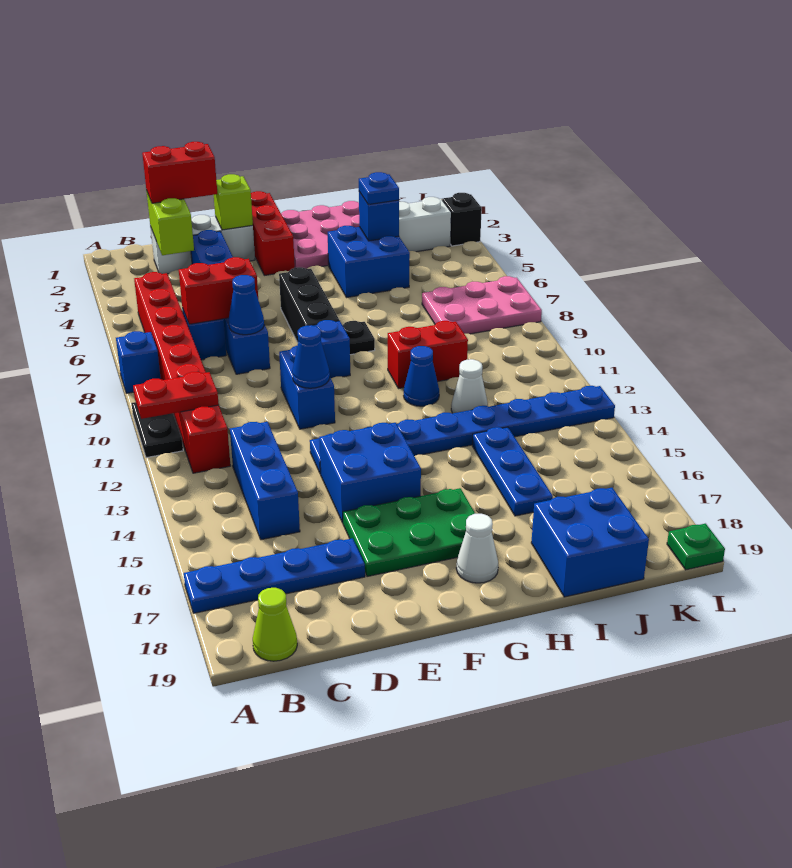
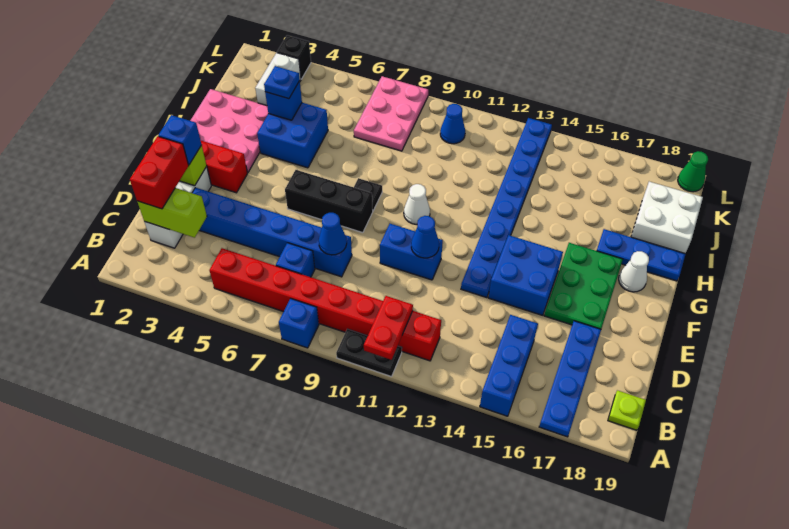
lime cone B19 level 1 -> lime plate B19 level 1
red brick C7:D7 level 2 -> none
blue brick C13:C15 level 1 -> blue brick A15:C15 level 1
blue brick F9 level 1 -> blue brick E2 level 3
red brick H10:I10 level 1 -> none
blue cone H11 level 1 -> blue cone K10 level 1
white cone I12 level 1 -> white cone G10 level 1
blue plate I14:I16 level 1 -> blue plate H17:H19 level 1
blue brick I18:J19 level 1 -> white brick I18:J19 level 1
green plate L19 level 1 -> green cone L19 level 1

